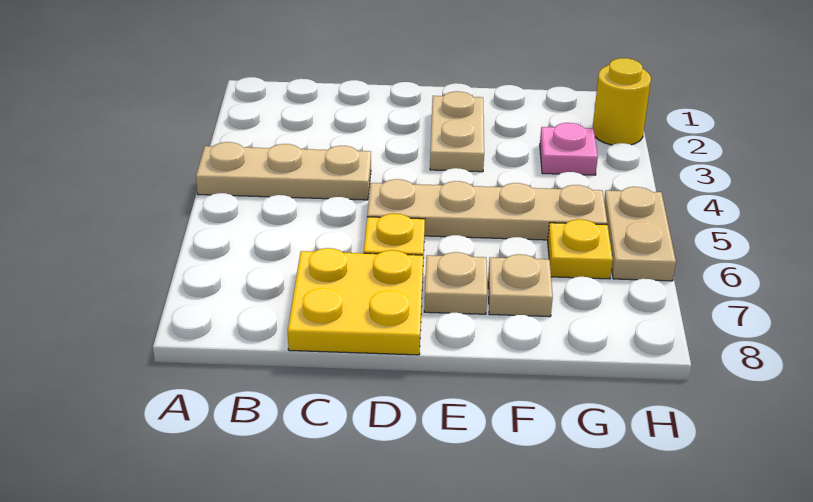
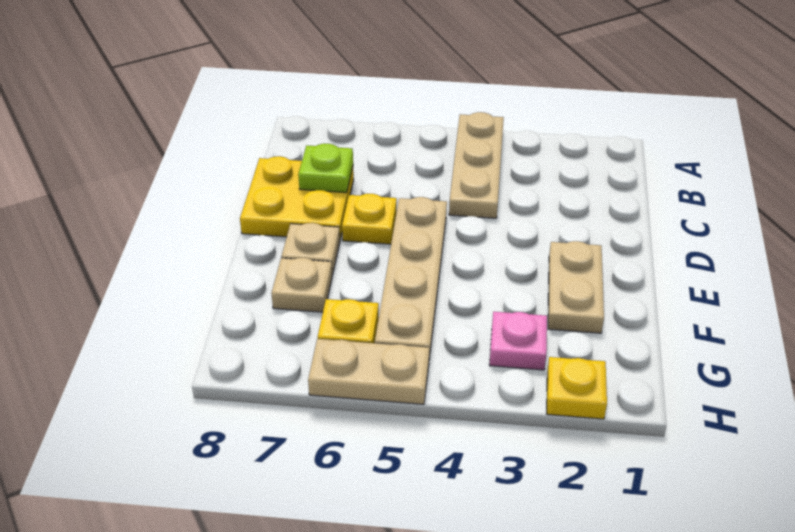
none -> lime plate C7 level 2
tan plate E2:E3 level 1 -> tan plate E2:F2 level 1
yellow round brick H2 level 1 -> yellow plate H2 level 1

